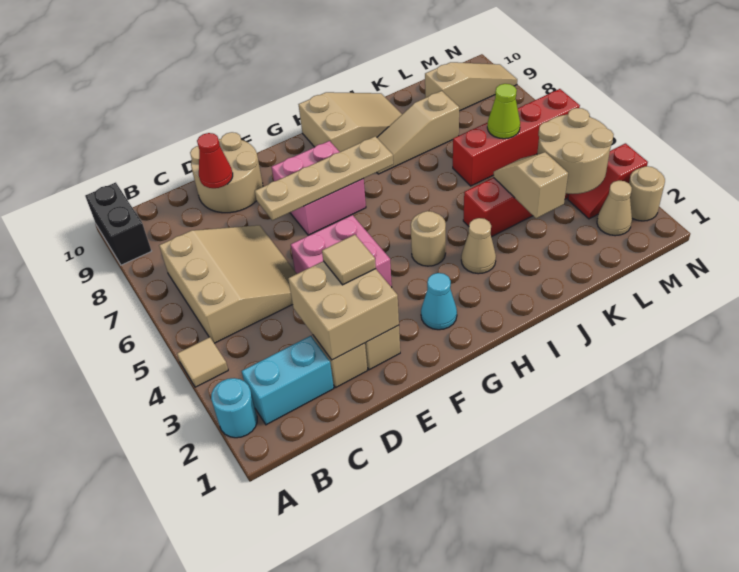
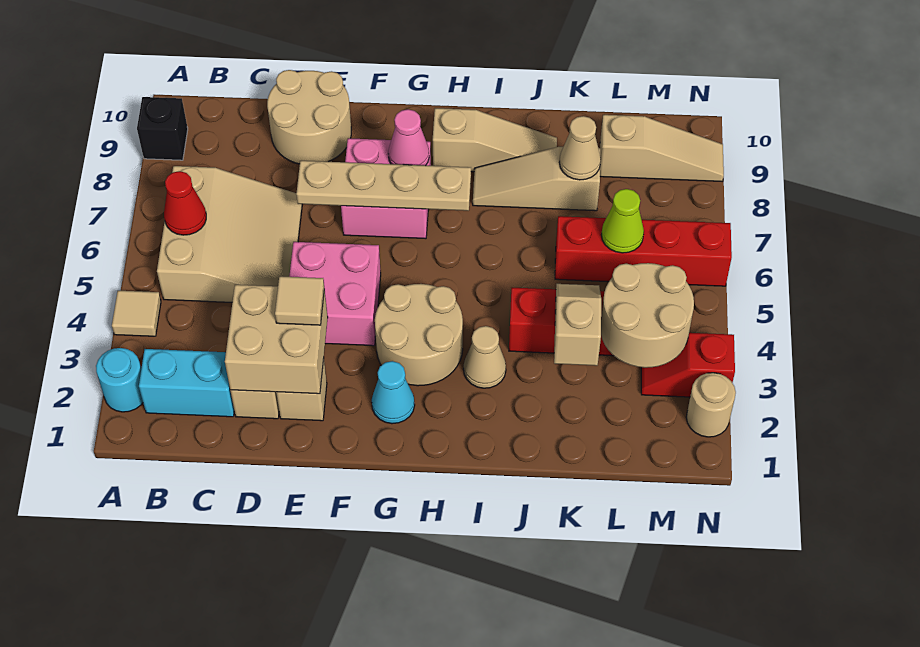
black brick A9:A10 level 1 -> black brick A9 level 1
red cone D9 level 2 -> red cone B6 level 2
none -> pink cone G8 level 2
tan round brick H4 level 1 -> tan round brick G3:H4 level 1
tan slope H9:J10 level 1 top H -> tan slope H9:J9 level 1 top H
tan cone M2 level 1 -> tan cone K8 level 2

